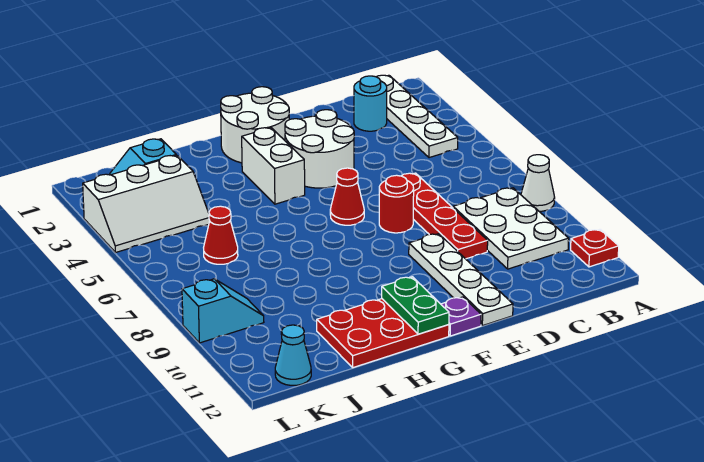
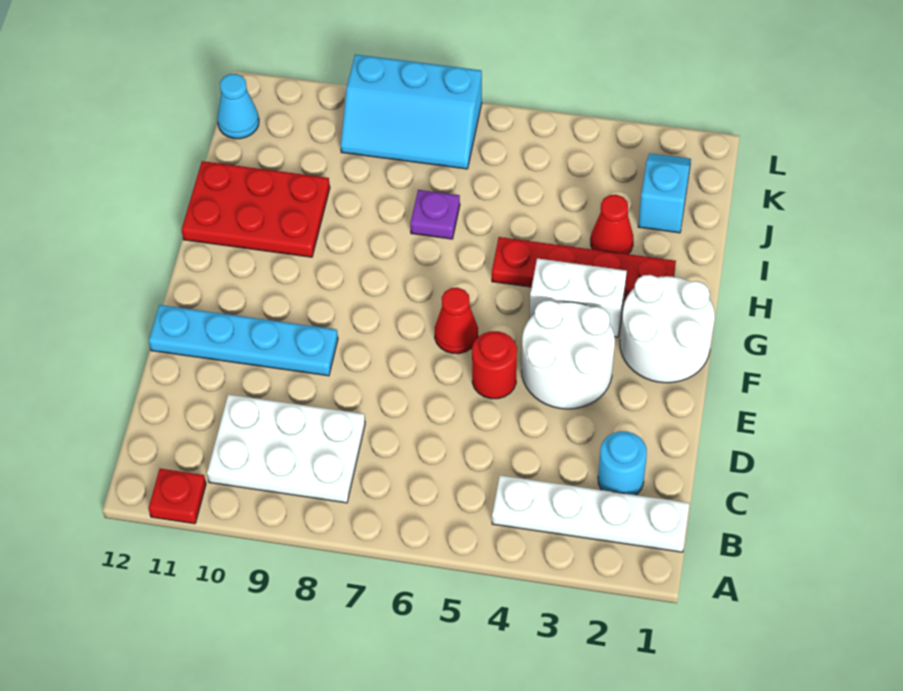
white cone A8 level 1 -> none
red plate D6:D9 level 1 -> red plate H2:H5 level 1
red round brick E7 level 1 -> red round brick E5 level 1
white plate E9:E12 level 1 -> cyan plate E9:E12 level 1
purple plate F12 level 1 -> purple plate I7 level 1
red plate G11:I12 level 1 -> red plate H10:I12 level 1
green plate G11:G12 level 2 -> none
white slope J3:L4 level 1 top 3 -> none
red cone J6 level 1 -> red cone I3 level 1
cyan slope K9:L9 level 1 top L -> cyan slope K7:L9 level 1 top L

